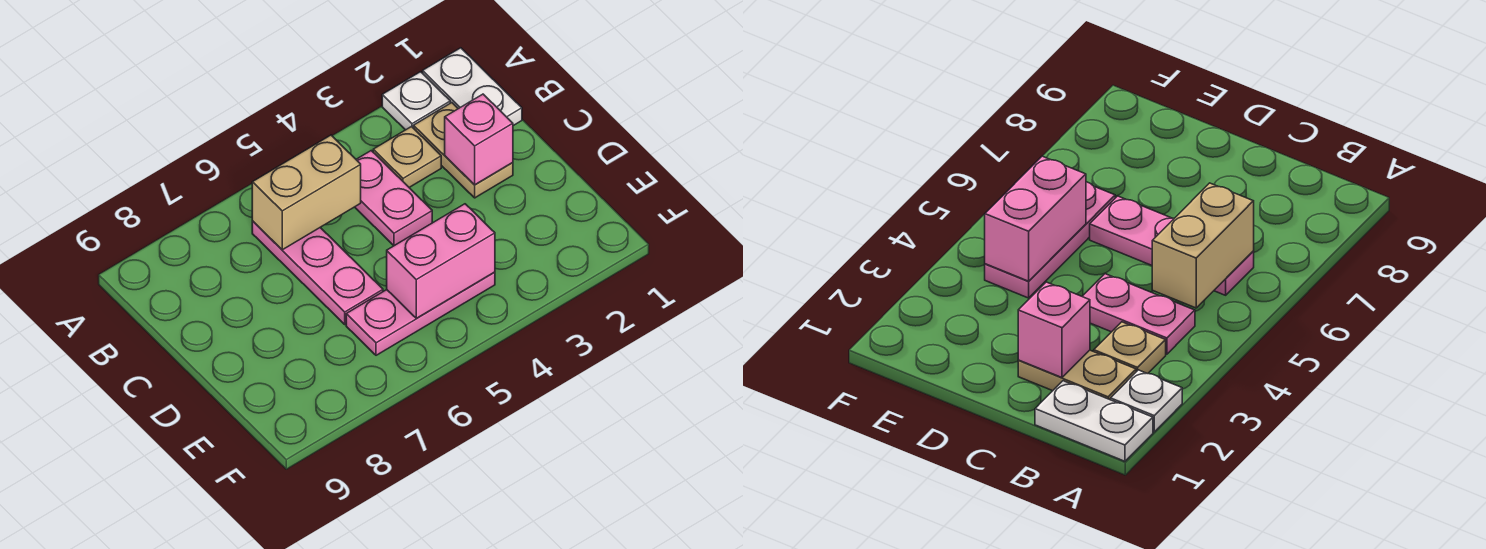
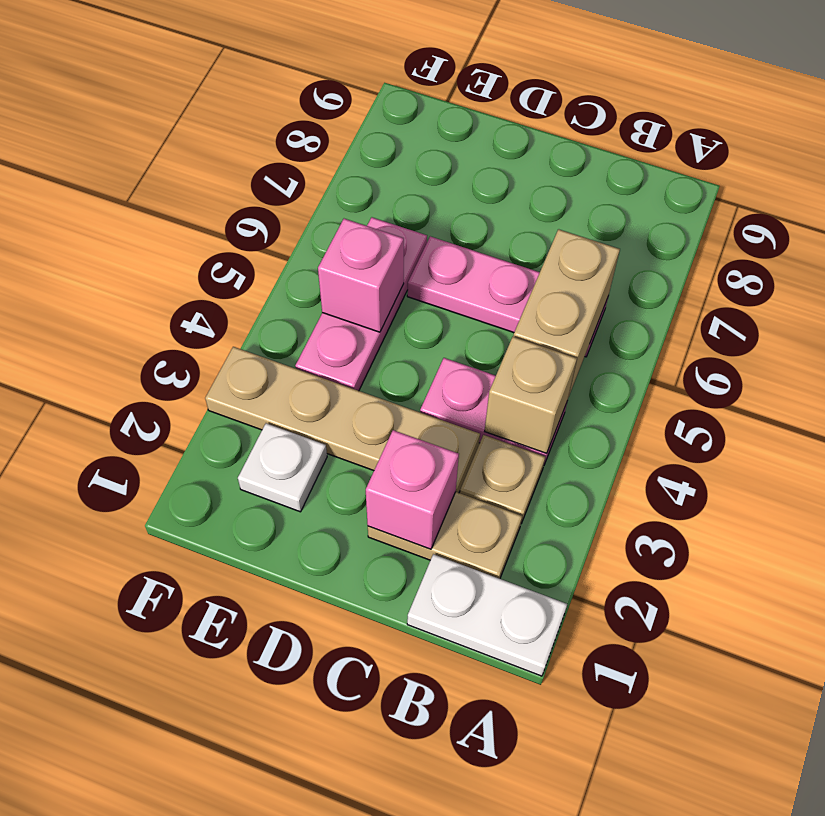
white plate A2 level 1 -> white plate E2 level 1
none -> tan brick B4 level 2
none -> tan plate C3:F3 level 1
pink brick E4:E5 level 2 -> pink brick E5 level 2

